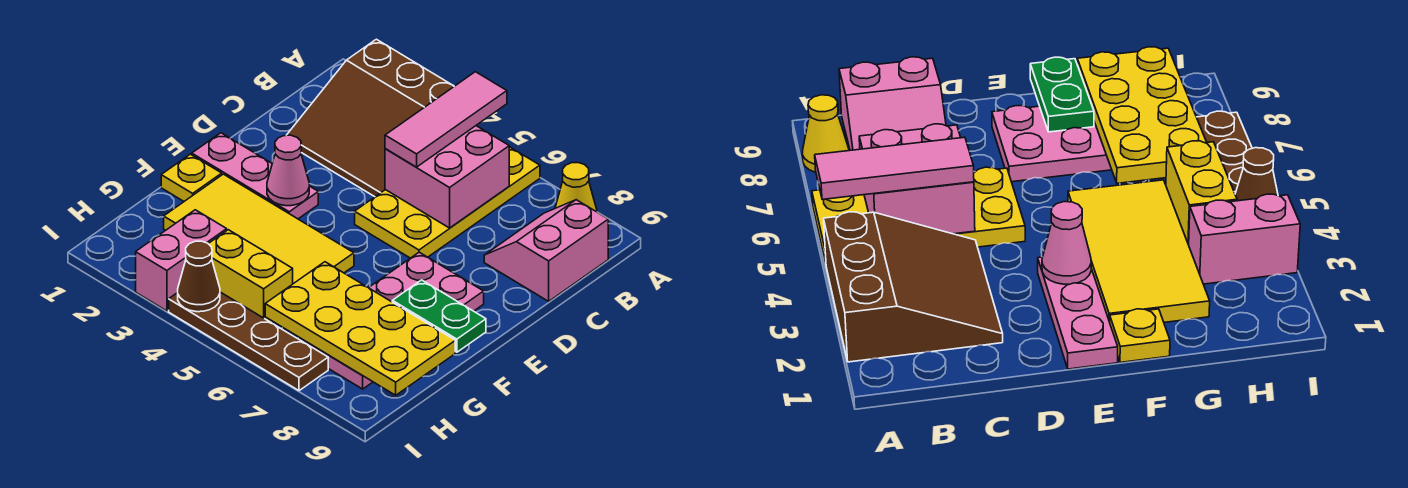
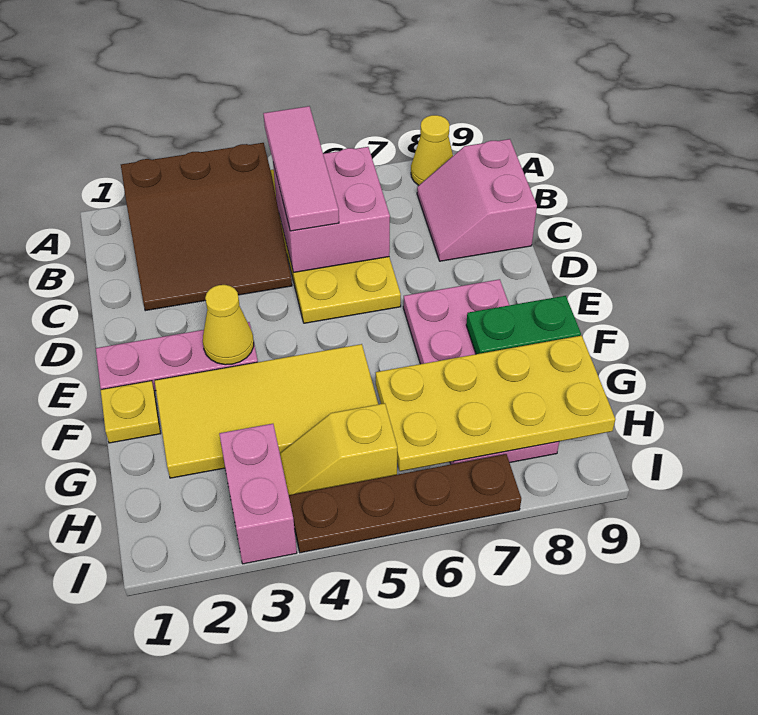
pink cone E3 level 2 -> yellow cone E3 level 2
yellow brick H4:H5 level 1 -> yellow slope H4:H5 level 1 top 5
brown cone I4 level 2 -> none

